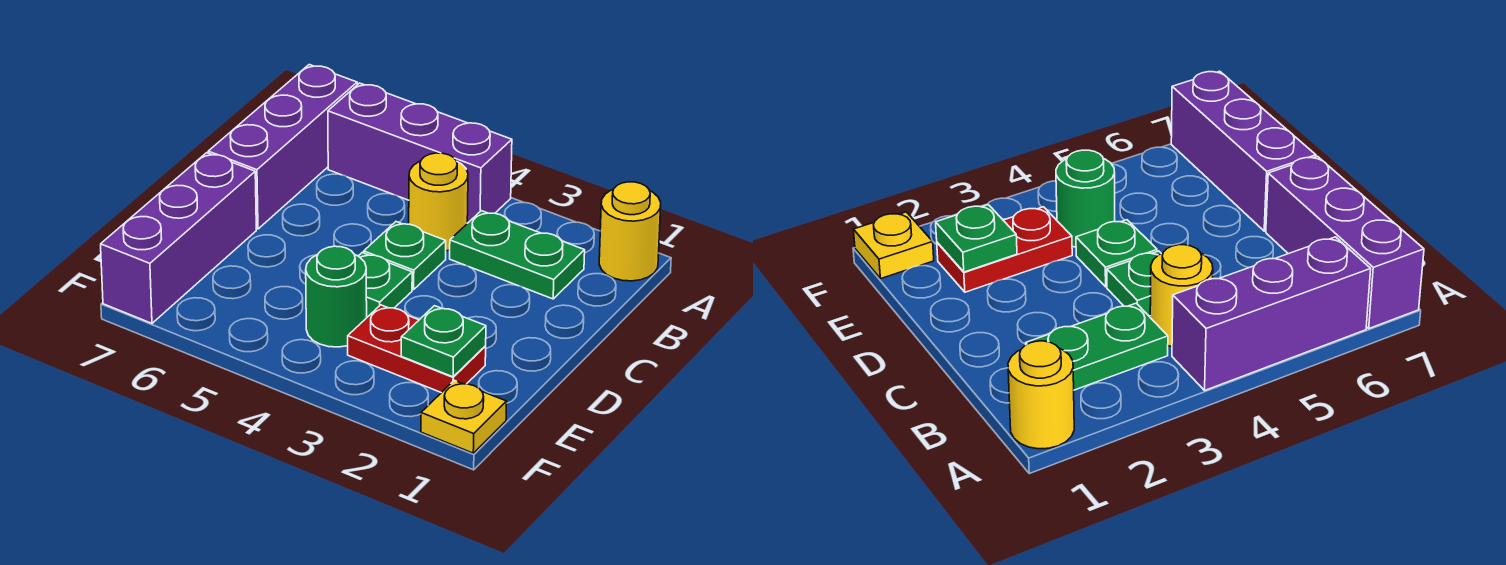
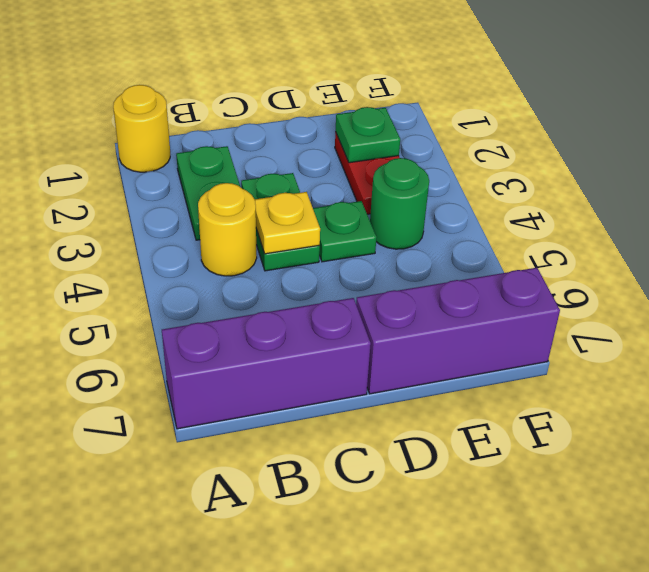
purple brick A4:A6 level 1 -> none
green plate C4 level 1 -> green plate C3:C4 level 1
yellow plate F1 level 1 -> yellow plate C4 level 2

